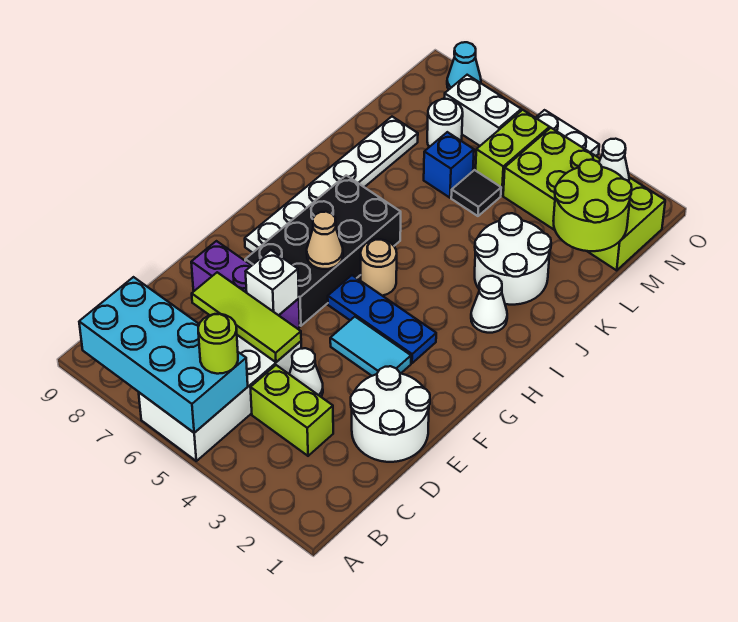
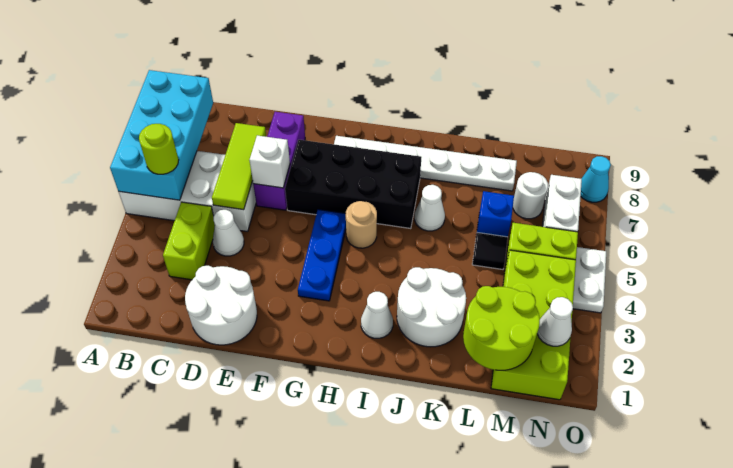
cyan tile F3:F4 level 1 -> none
tan cone G6 level 2 -> none
none -> white cone J6 level 1

